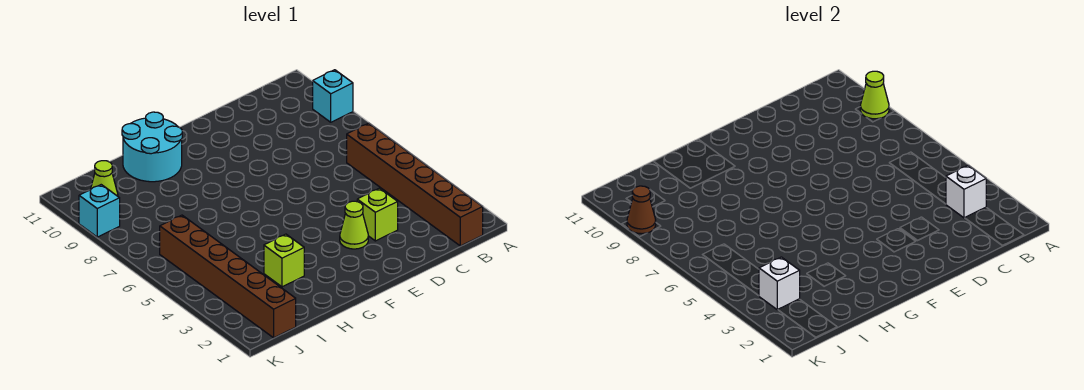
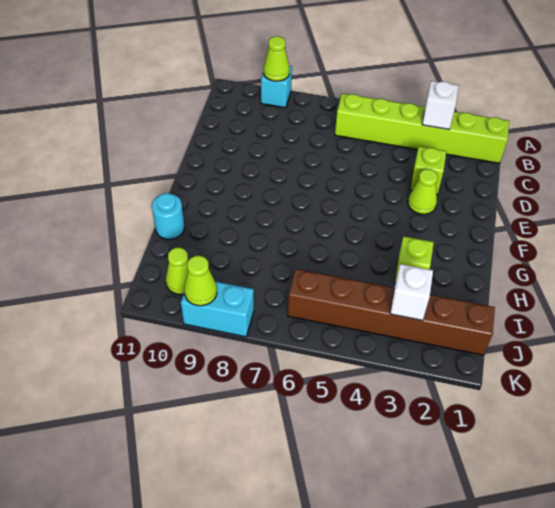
brown brick B1:B6 level 1 -> lime brick B1:B6 level 1
cyan round brick G10:H11 level 1 -> cyan round brick H11 level 1
cyan brick K9 level 1 -> cyan brick K8:K9 level 1
brown cone K9 level 2 -> lime cone K9 level 2

